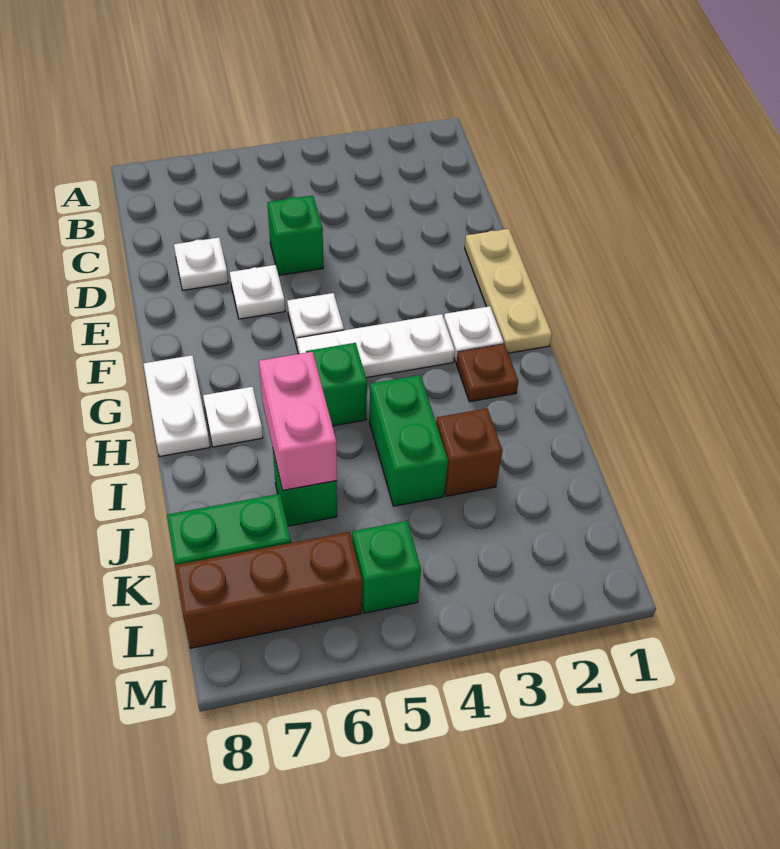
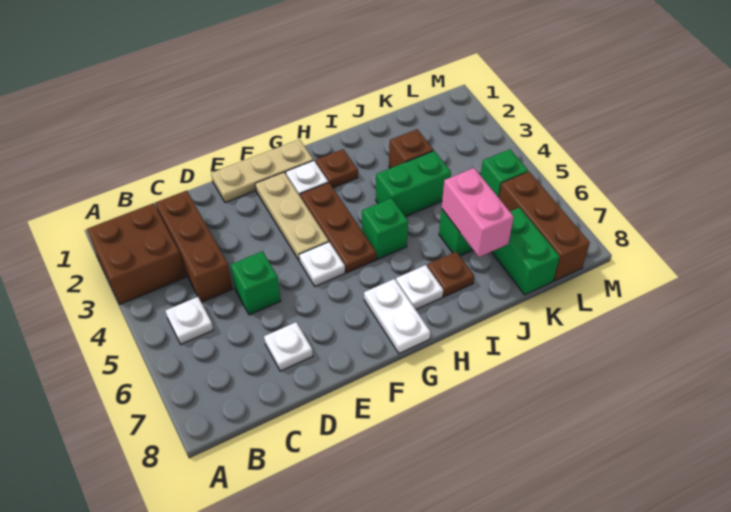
none -> brown brick A2:B3 level 1
none -> brown brick C2:C4 level 1
white plate E6 level 1 -> white plate B5 level 1
none -> tan plate F2:F4 level 1
white plate G3:G5 level 1 -> brown plate G3:G5 level 1
white plate G8:H8 level 1 -> white plate G7:G8 level 1
pink brick I6:J6 level 2 -> pink brick J6:J7 level 2
none -> brown plate I7 level 1

